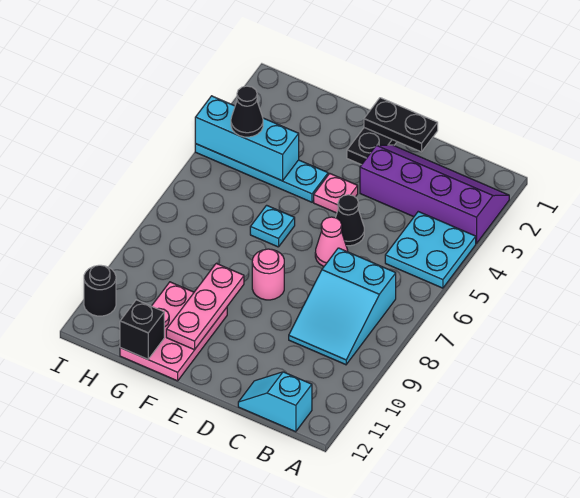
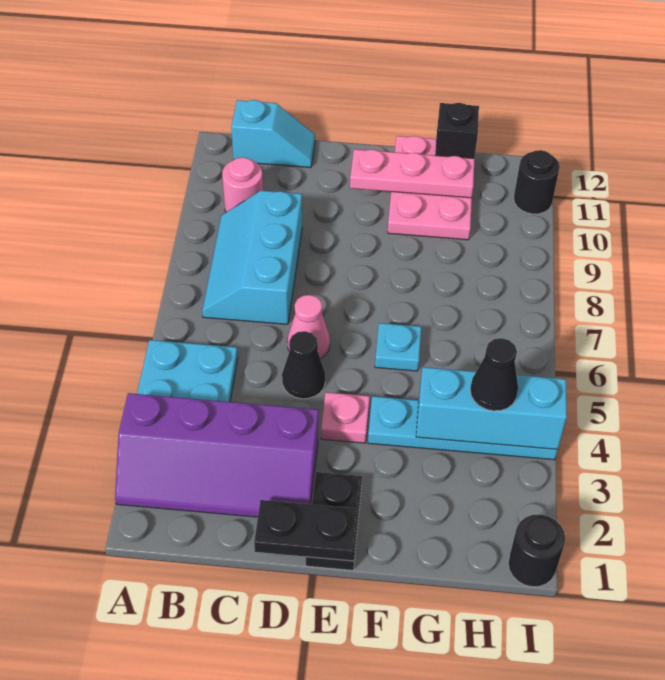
cyan slope B7:C9 level 1 top 7 -> cyan slope B7:C9 level 1 top C
pink round brick E8 level 1 -> pink round brick B10 level 1
pink plate F9:F11 level 2 -> pink plate E11:G11 level 2
none -> black round brick I1 level 1

